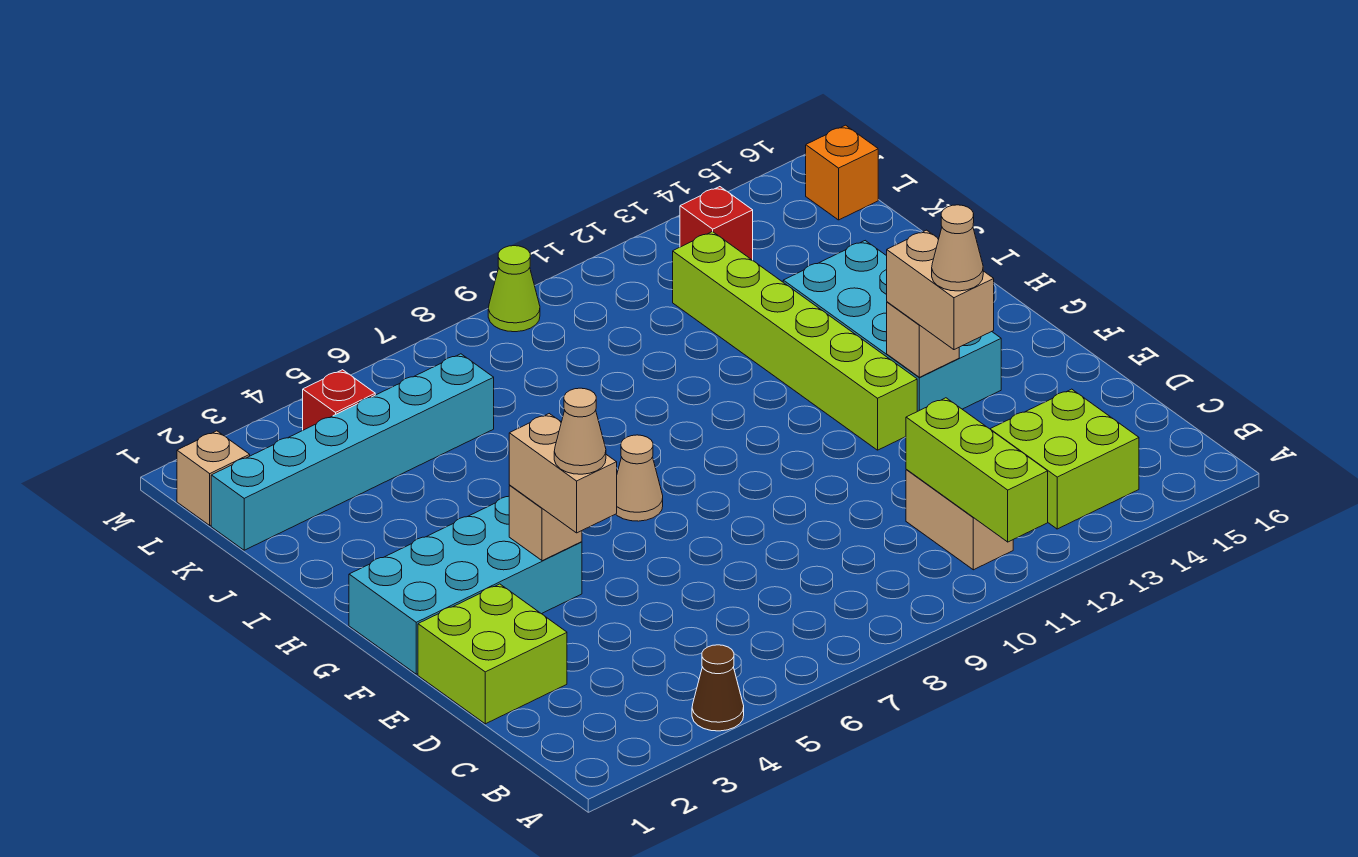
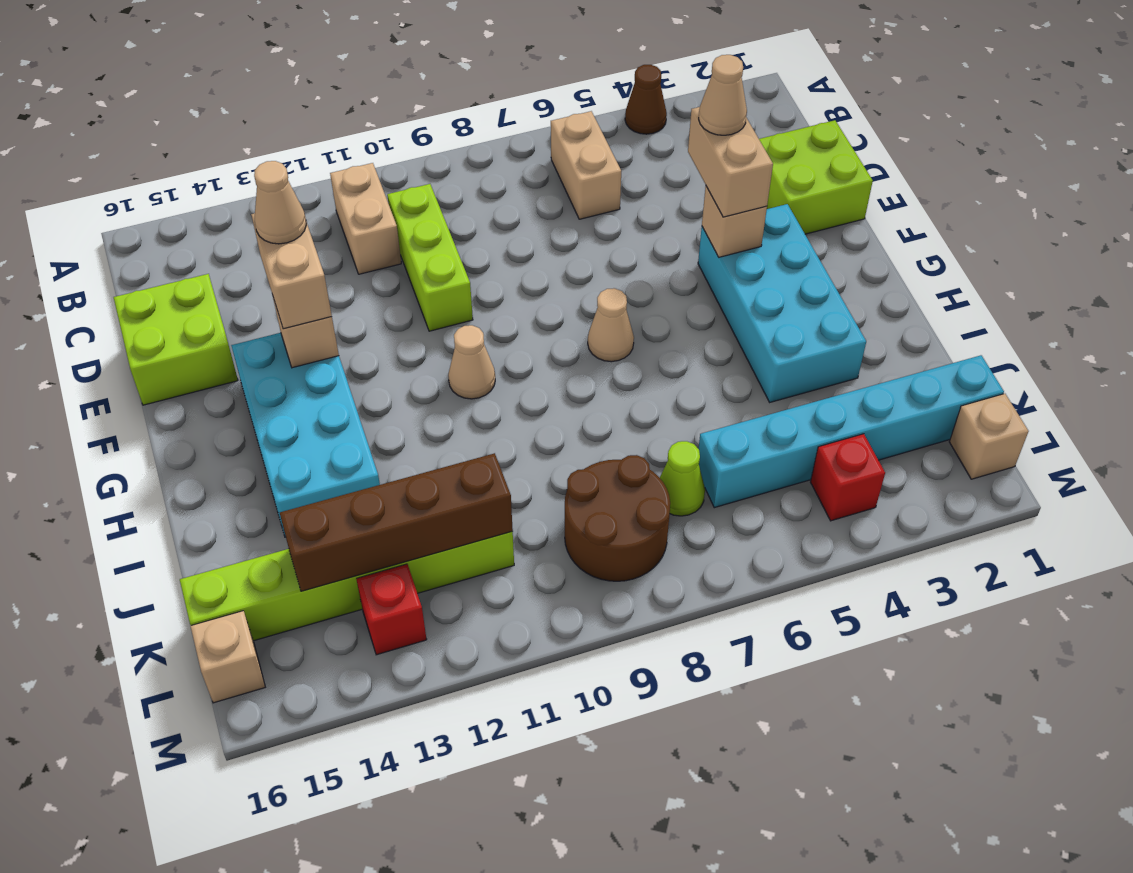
lime brick A11:C11 level 2 -> lime brick C10:E10 level 1
none -> tan brick B6:C6 level 1
lime brick B13:C14 level 1 -> lime brick D15:E16 level 1
cyan brick F1:G4 level 1 -> cyan brick F3:I4 level 1
lime brick F12:K12 level 1 -> lime brick K11:K16 level 1
none -> tan cone G10 level 1
none -> brown round brick K8:L9 level 1
none -> brown brick K11:K14 level 2
orange brick L16 level 1 -> tan brick L16 level 1
lime cone M9 level 1 -> lime cone K7 level 1

